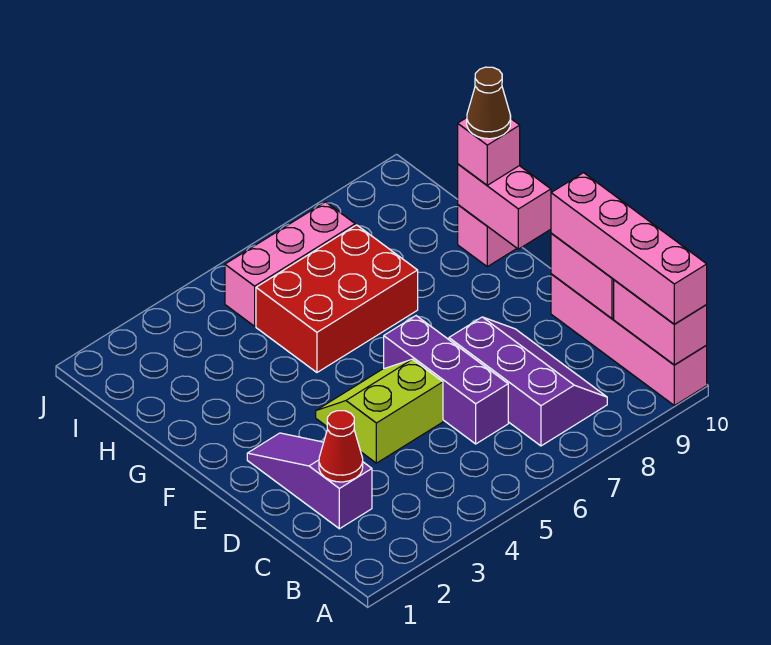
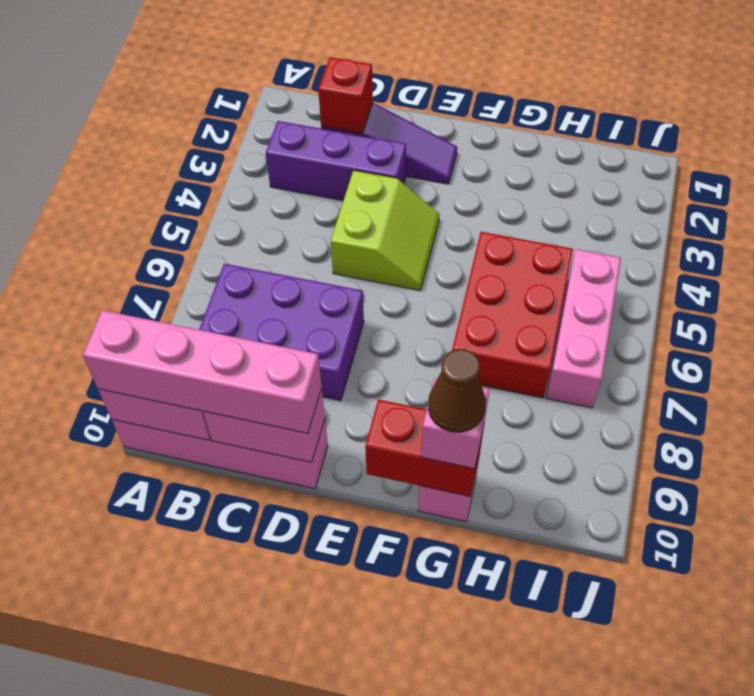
purple slope B7:D8 level 1 top 7 -> purple brick B7:D8 level 1
red cone C2 level 2 -> red brick C2 level 2
purple brick C6:E6 level 1 -> purple brick B3:D3 level 1
pink brick F10:G10 level 2 -> red brick F10:G10 level 2

